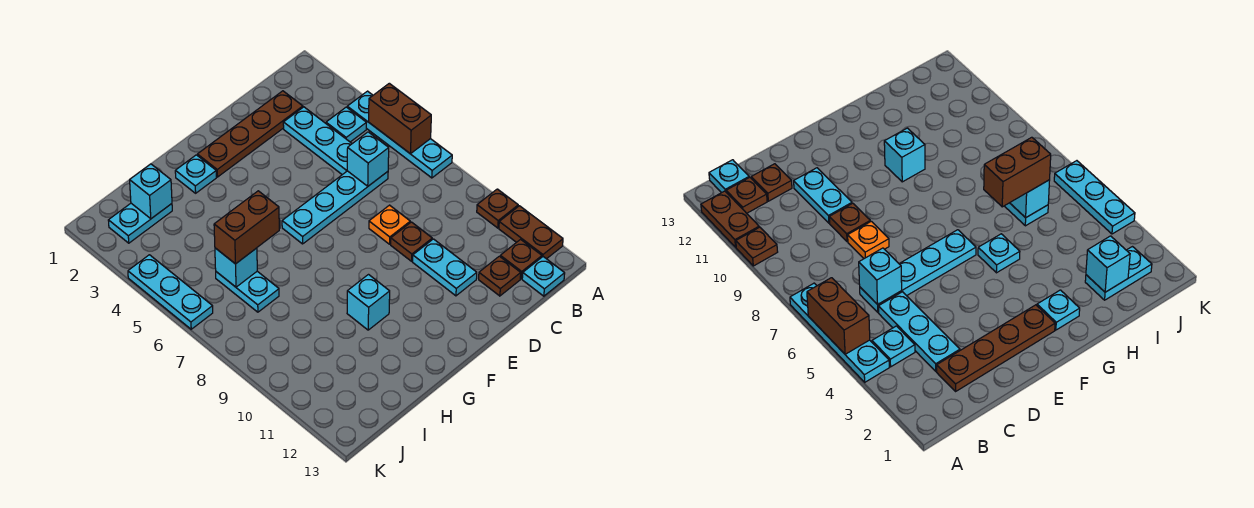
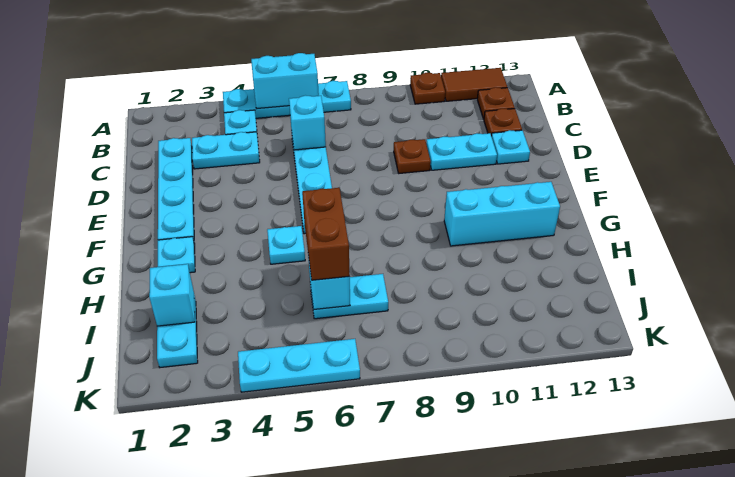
brown brick A5:A6 level 2 -> cyan brick A5:A6 level 2
brown plate A11:A12 level 1 -> brown tile A11:A12 level 1
cyan plate B13 level 1 -> cyan plate D12 level 1
brown plate C2:F2 level 1 -> cyan plate C2:F2 level 1
cyan plate C3:C5 level 1 -> cyan plate C3:C4 level 1
orange plate D8 level 1 -> none
cyan brick G10 level 1 -> cyan brick G10:G12 level 1

